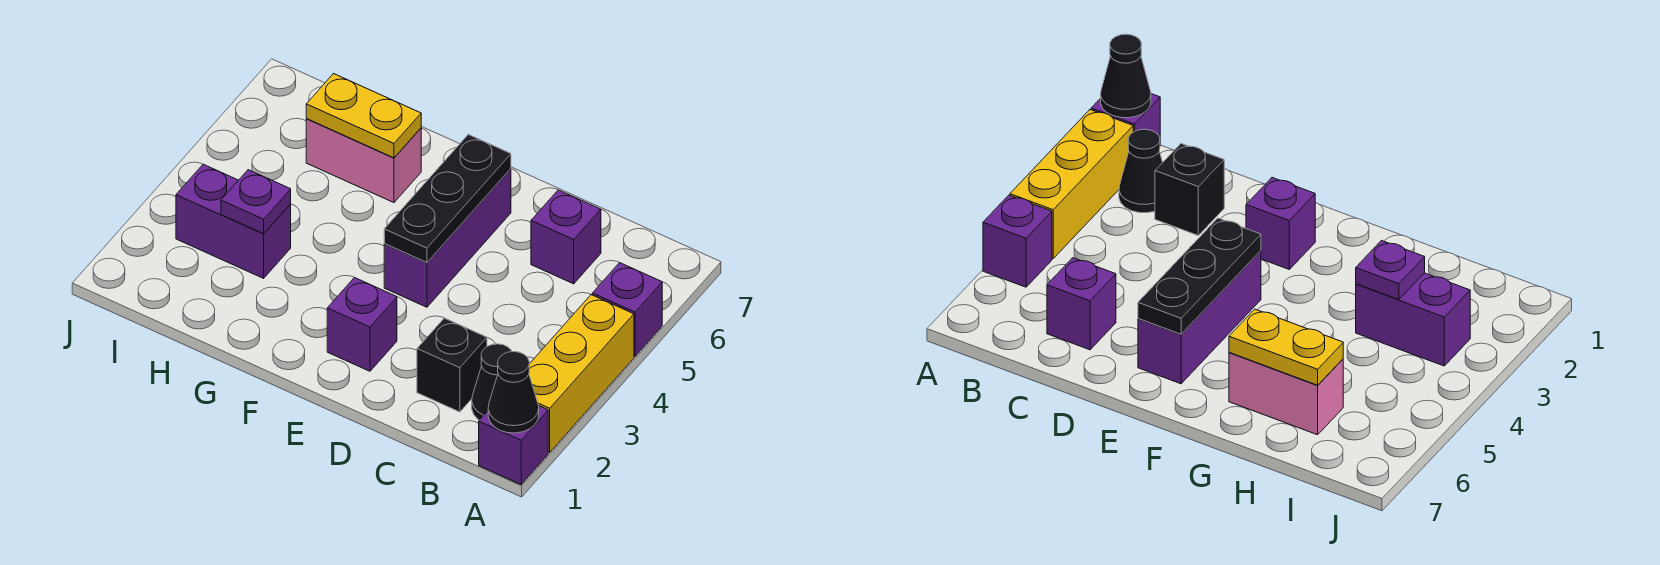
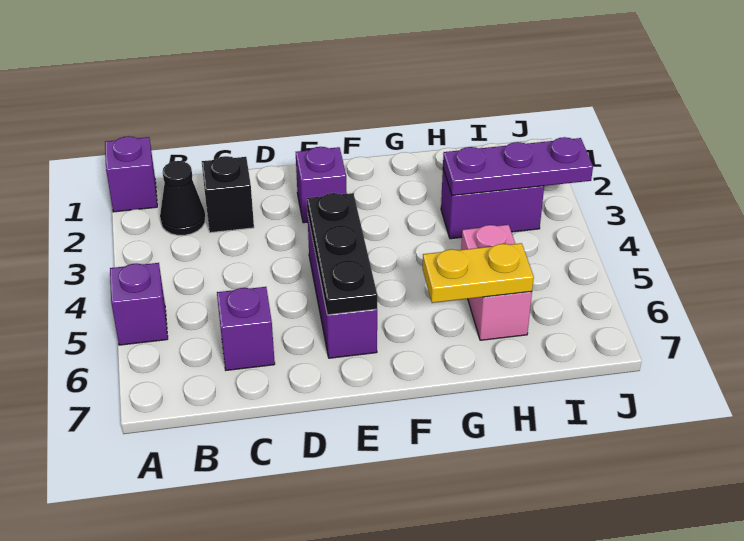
black cone A1 level 2 -> none
yellow brick A2:A4 level 1 -> none
pink brick G6:H6 level 1 -> pink brick H5:H6 level 1
purple plate H3 level 2 -> purple plate H3:J3 level 2

